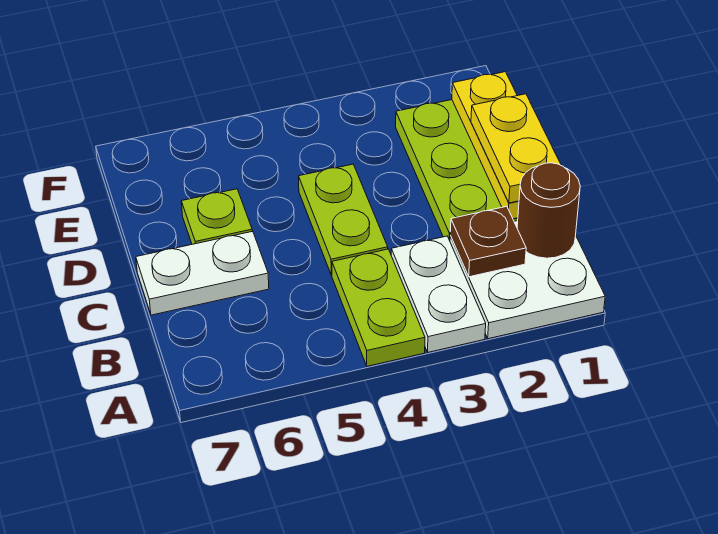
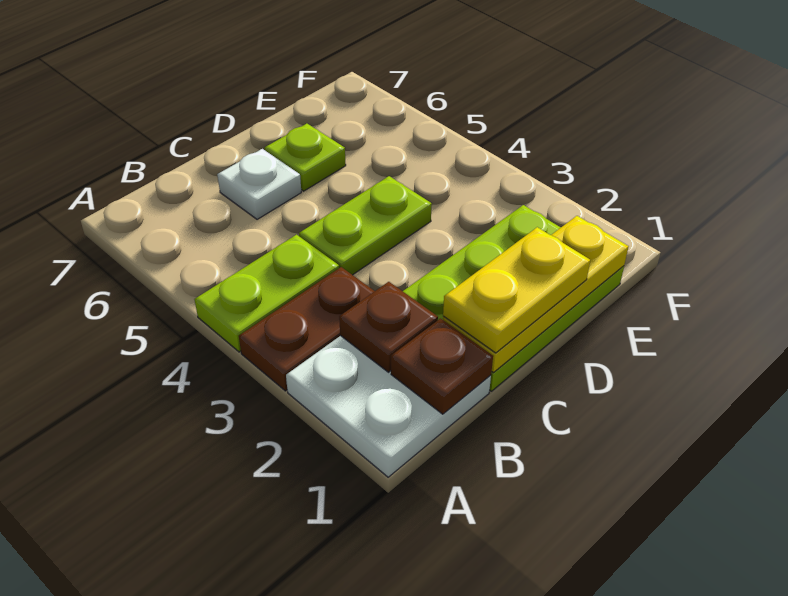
white plate A3:B3 level 1 -> brown plate A3:B3 level 1
brown round brick B1 level 2 -> brown plate B1 level 2
white plate C6:C7 level 1 -> white plate C6 level 1

